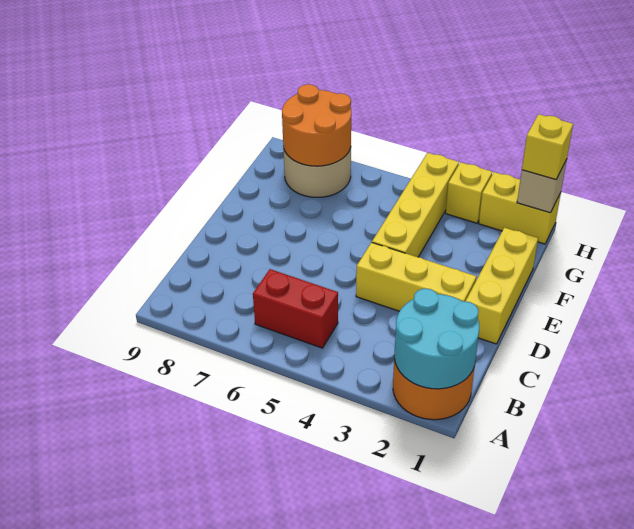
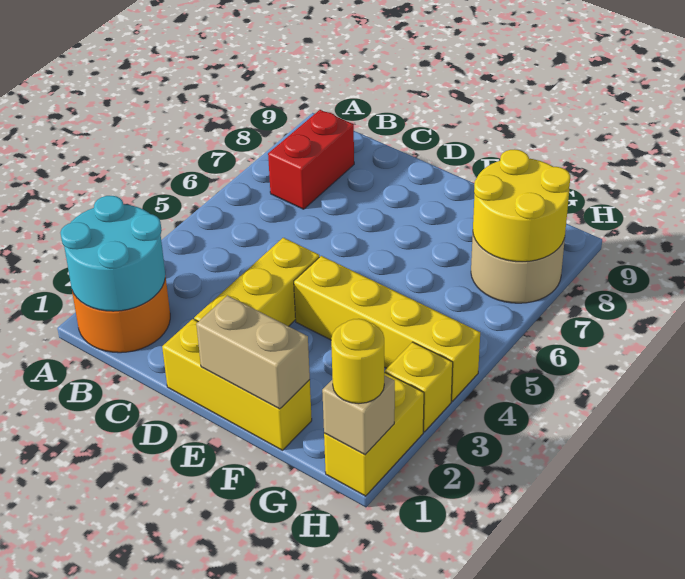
red brick B5:B6 level 1 -> red brick B7:B8 level 1
none -> tan brick E1:F1 level 2
orange round brick G7:H8 level 2 -> yellow round brick G7:H8 level 2
yellow brick H1 level 3 -> yellow round brick H1 level 3

